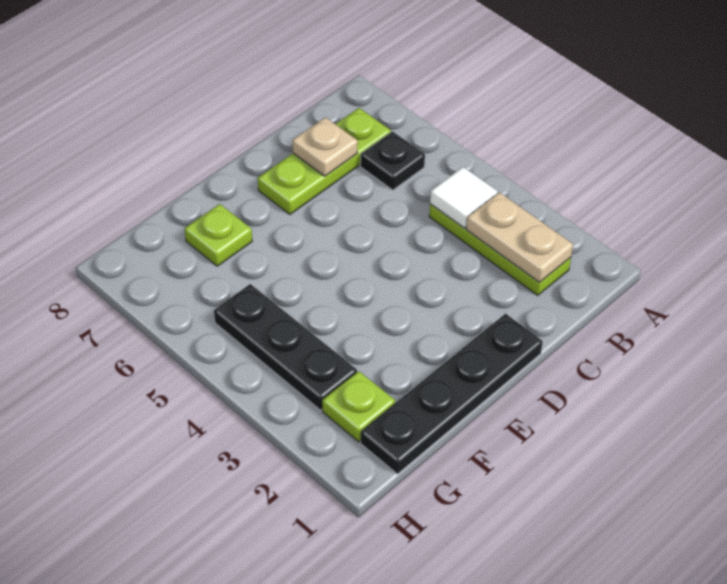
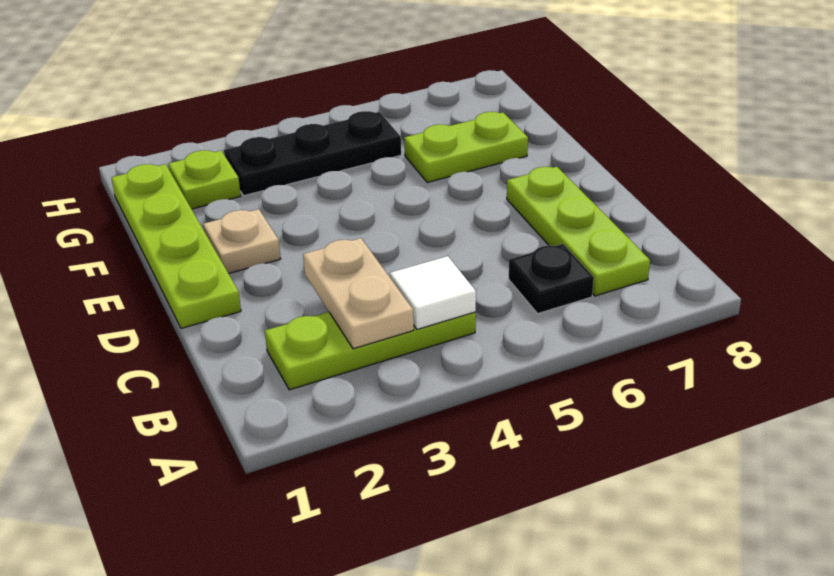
tan plate B2:B3 level 2 -> tan plate B3:C3 level 2
tan plate C7 level 2 -> tan plate E2 level 1
black plate D1:G1 level 1 -> lime plate D1:G1 level 1
lime plate F7 level 1 -> lime plate F6:F7 level 1

